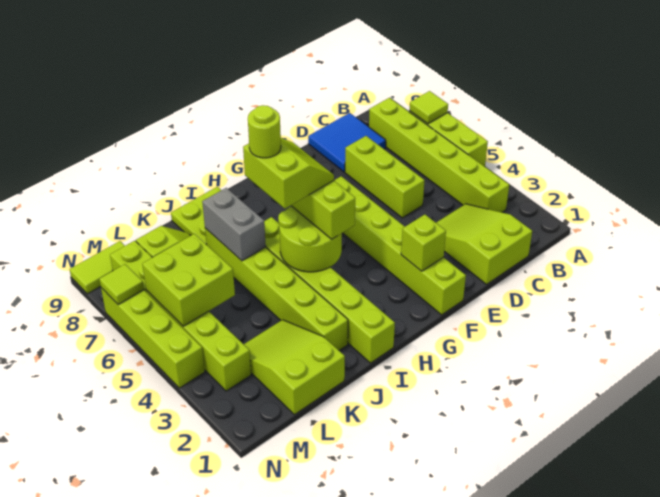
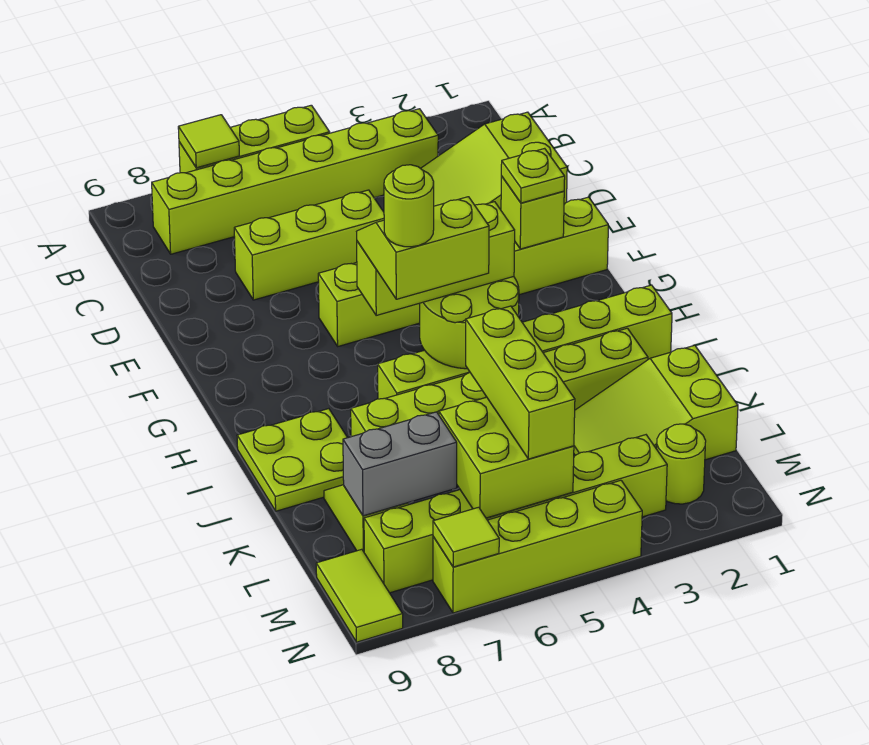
blue tile C8:D9 level 1 -> none
none -> lime plate F2 level 3
grey brick J6:J7 level 2 -> grey brick L7:L8 level 2
none -> lime brick K5:M5 level 3
none -> lime round brick M2 level 1

